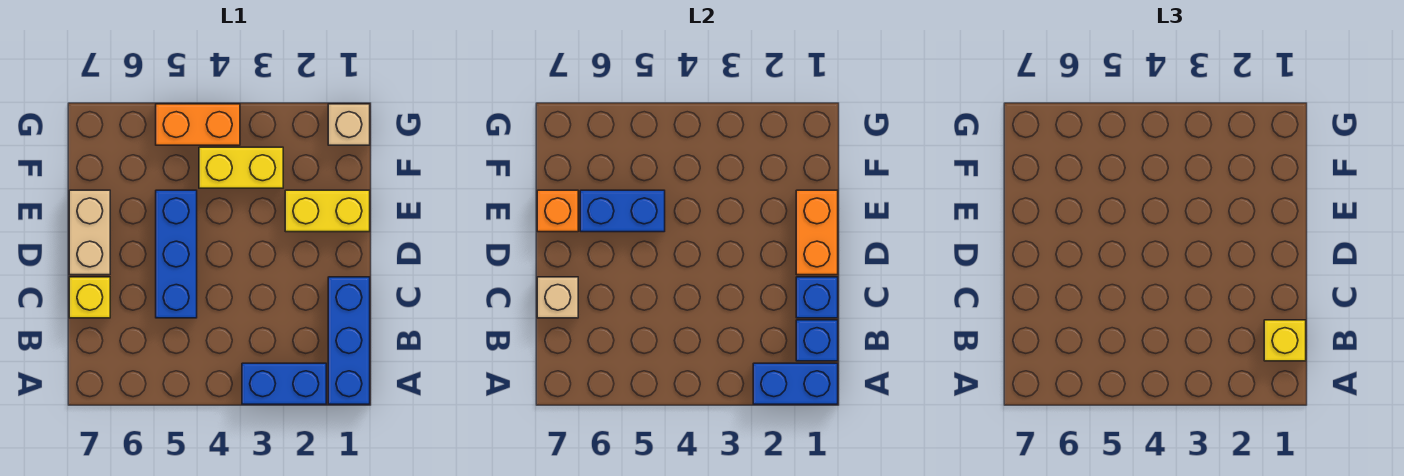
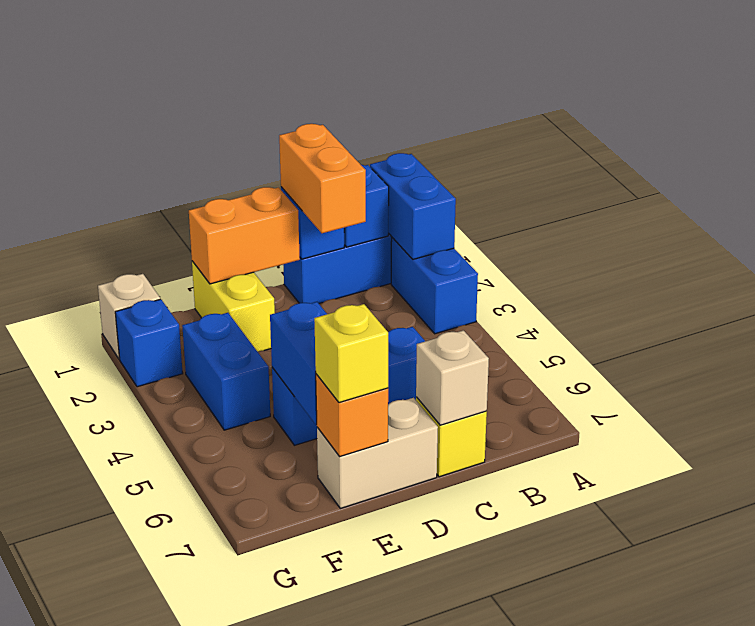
yellow brick B1 level 3 -> yellow brick E7 level 3
yellow brick F3:F4 level 1 -> blue brick F3:F4 level 1
none -> blue brick G2 level 1
orange brick G4:G5 level 1 -> orange brick C1:C2 level 3

